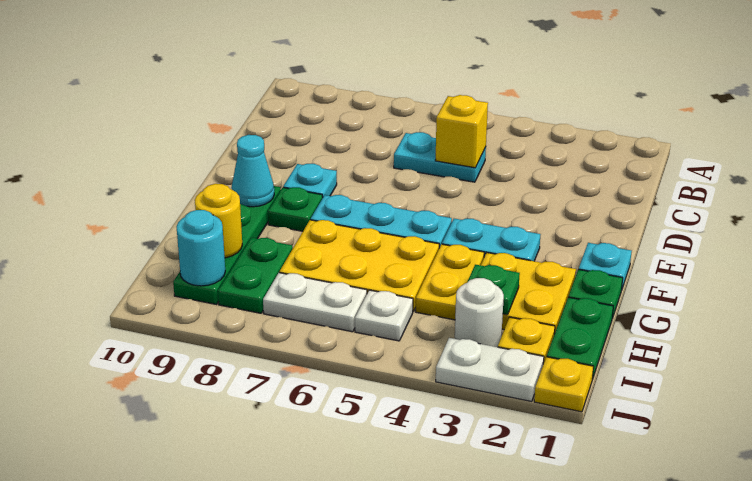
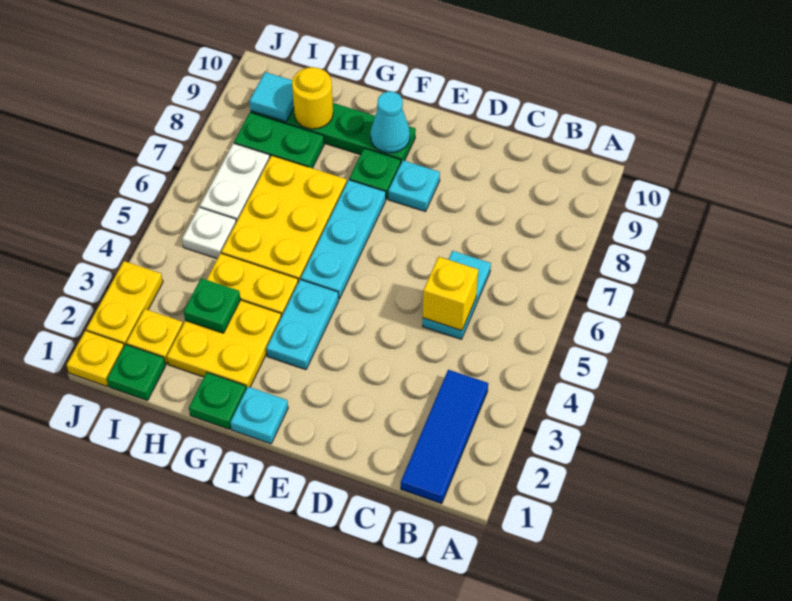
none -> blue tile B1:B3 level 1
green plate H1:I1 level 1 -> green plate I1 level 1
white round brick I3 level 1 -> none
cyan round brick I9 level 2 -> cyan tile I9 level 2
white plate J2:J3 level 1 -> yellow plate J2:J3 level 1

